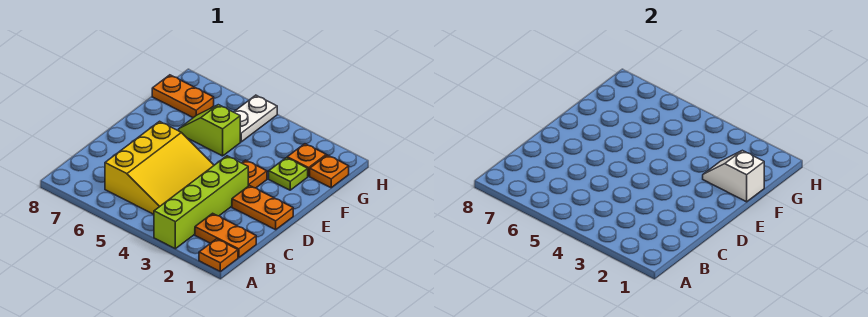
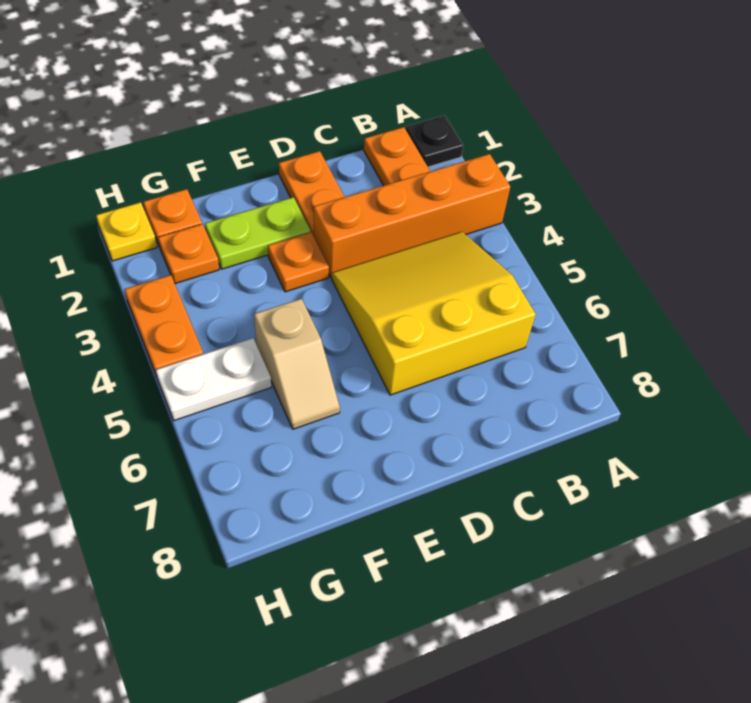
orange plate A1 level 1 -> black plate A1 level 1
lime brick A3:D3 level 1 -> orange brick A3:D3 level 1
white slope F1:F2 level 2 top 1 -> none
lime plate F2 level 1 -> lime plate E2:F2 level 1
lime slope F5:F6 level 1 top 5 -> tan slope F5:F6 level 1 top 5
orange plate G7:G8 level 1 -> orange plate H3:H4 level 1
none -> yellow plate H1 level 1

